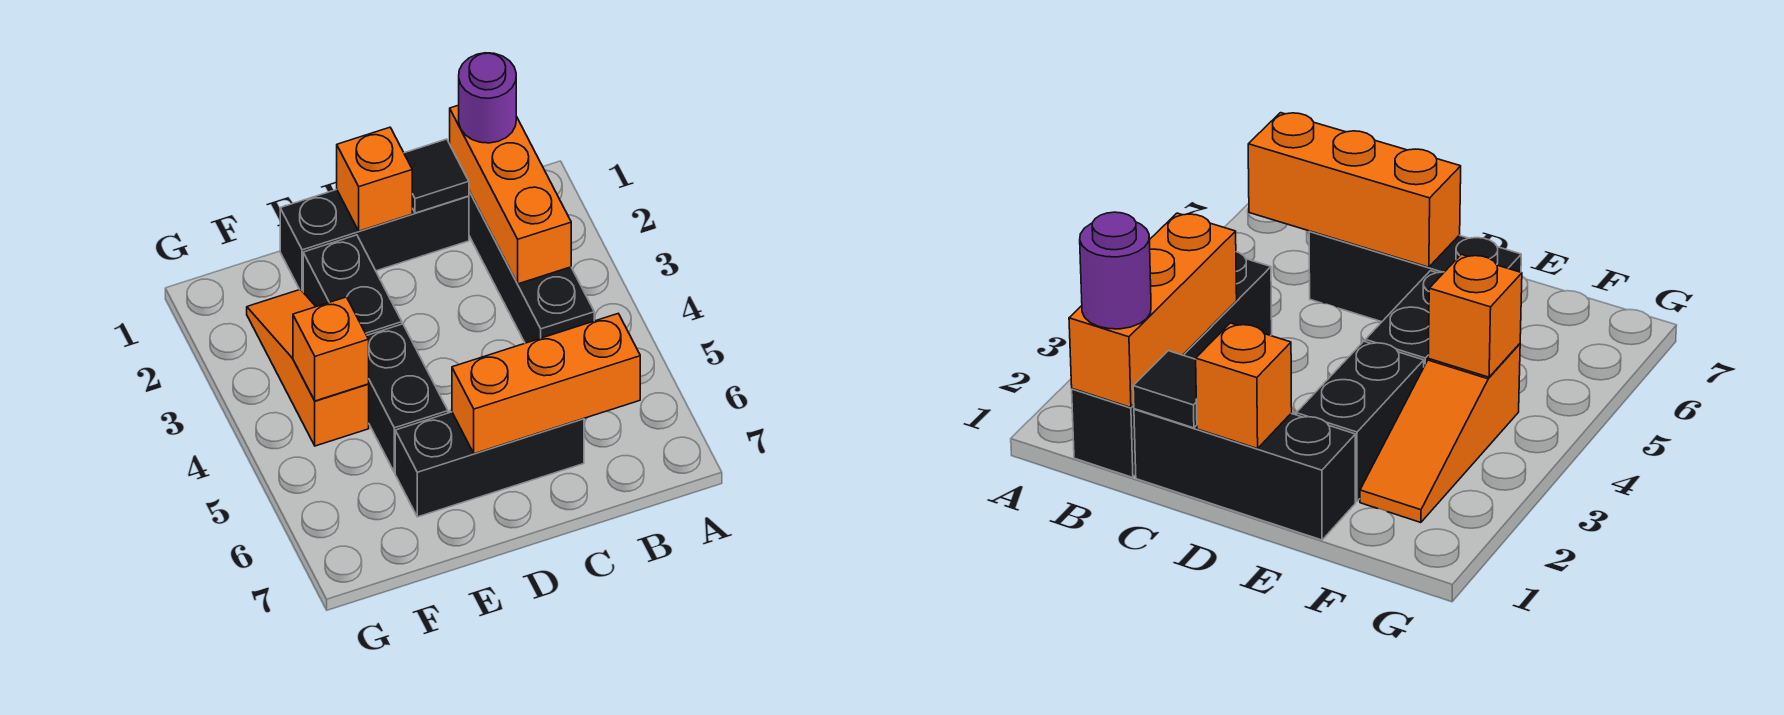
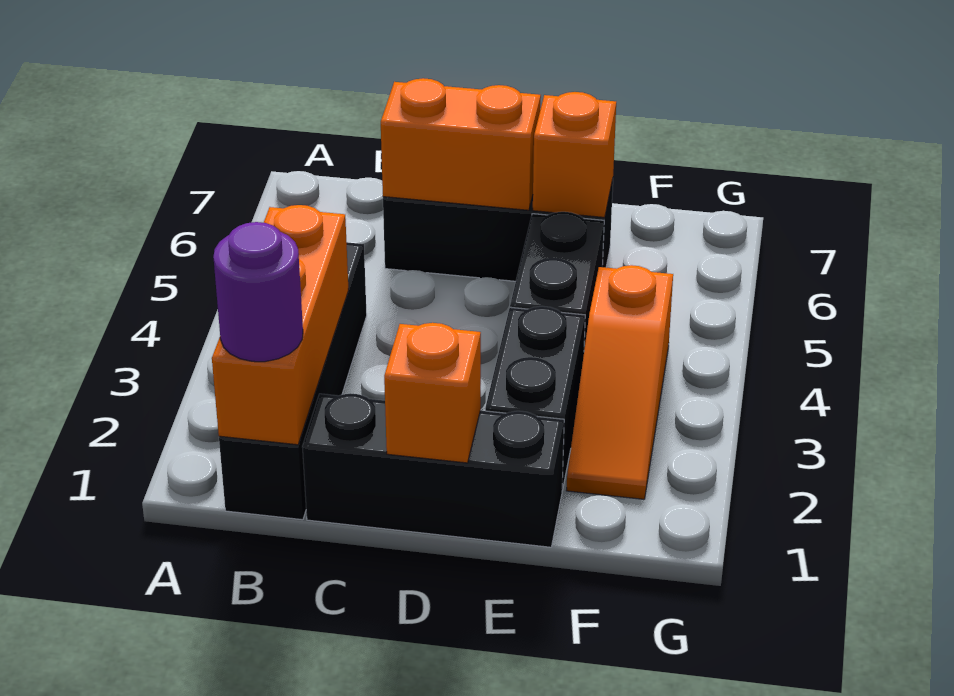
orange brick B6:D6 level 2 -> orange brick C6:D6 level 2
black tile C1 level 2 -> none
orange brick F4 level 2 -> orange brick E6 level 2

